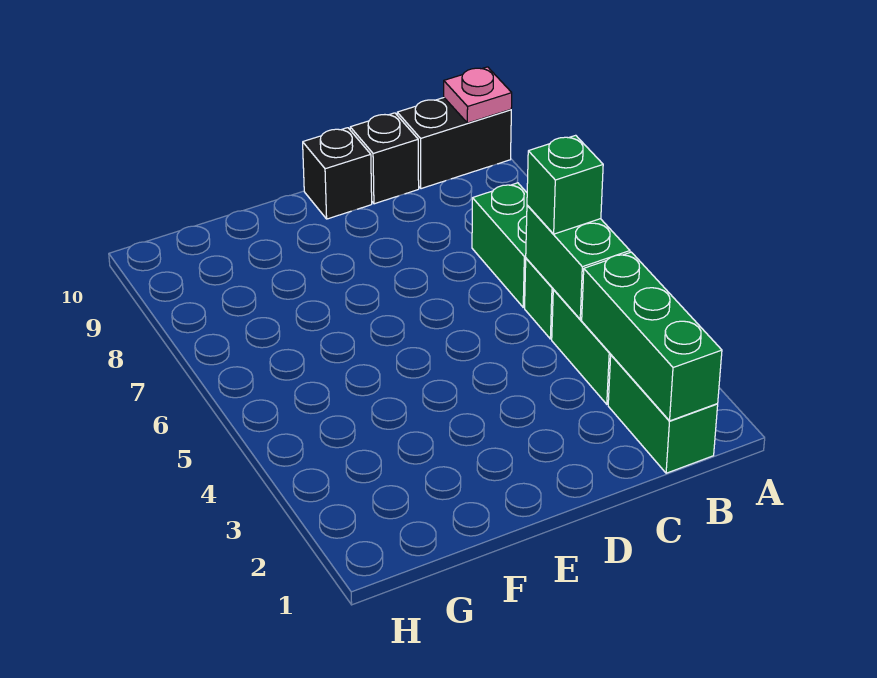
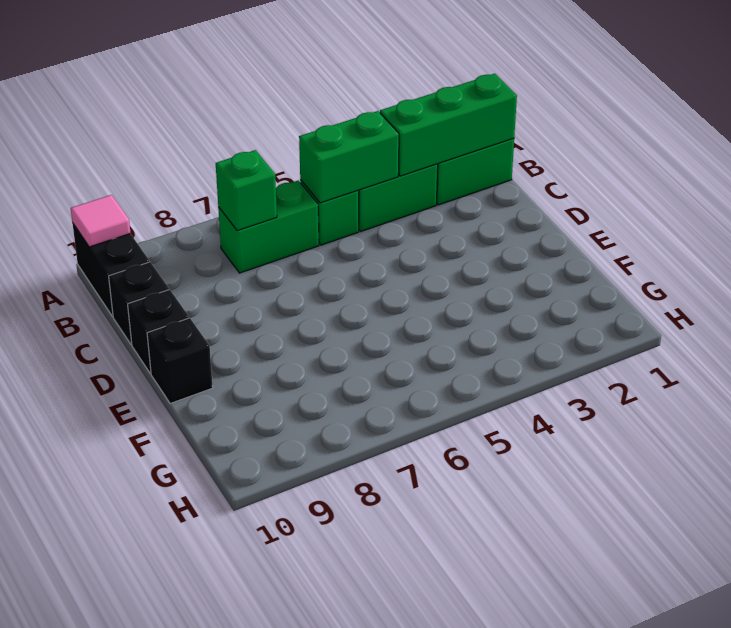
pink plate A10 level 2 -> pink tile A10 level 2
green brick B5 level 3 -> green brick B7 level 2
none -> black brick E10 level 1

